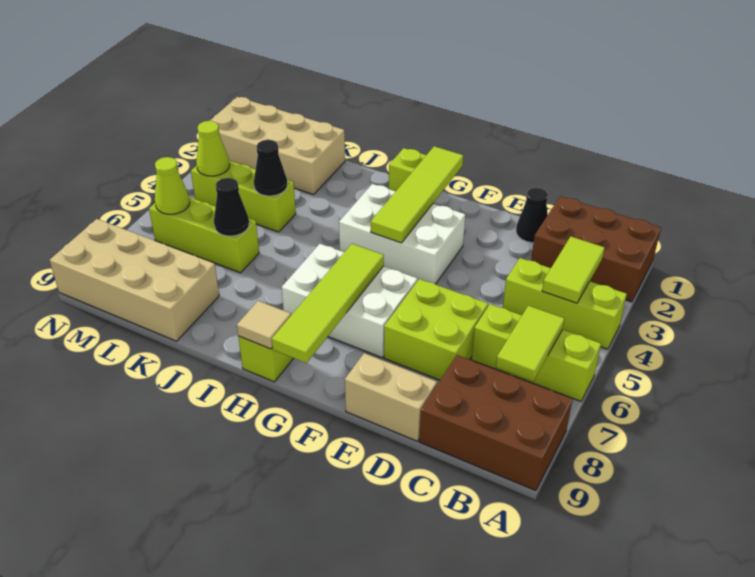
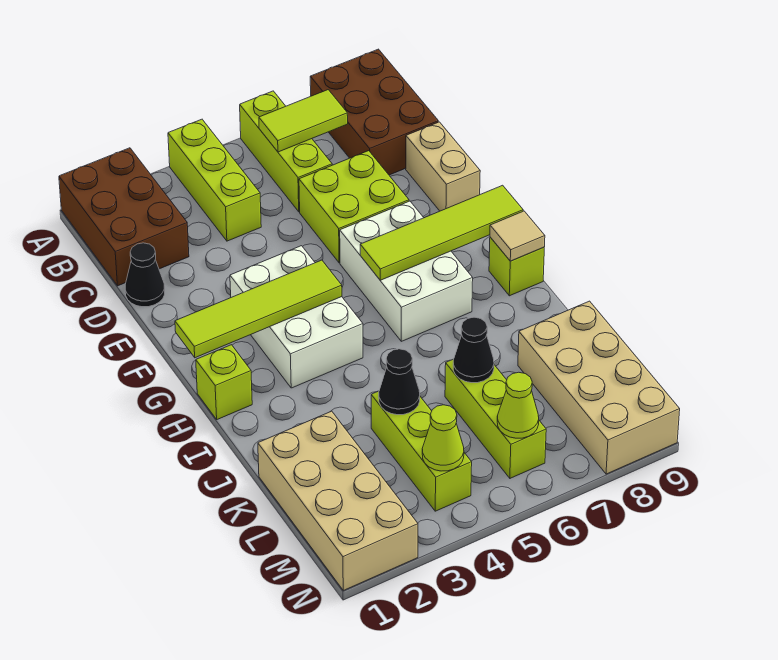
lime tile B3:B4 level 2 -> none

